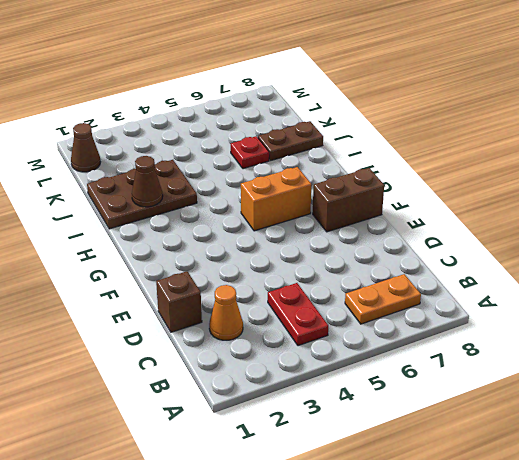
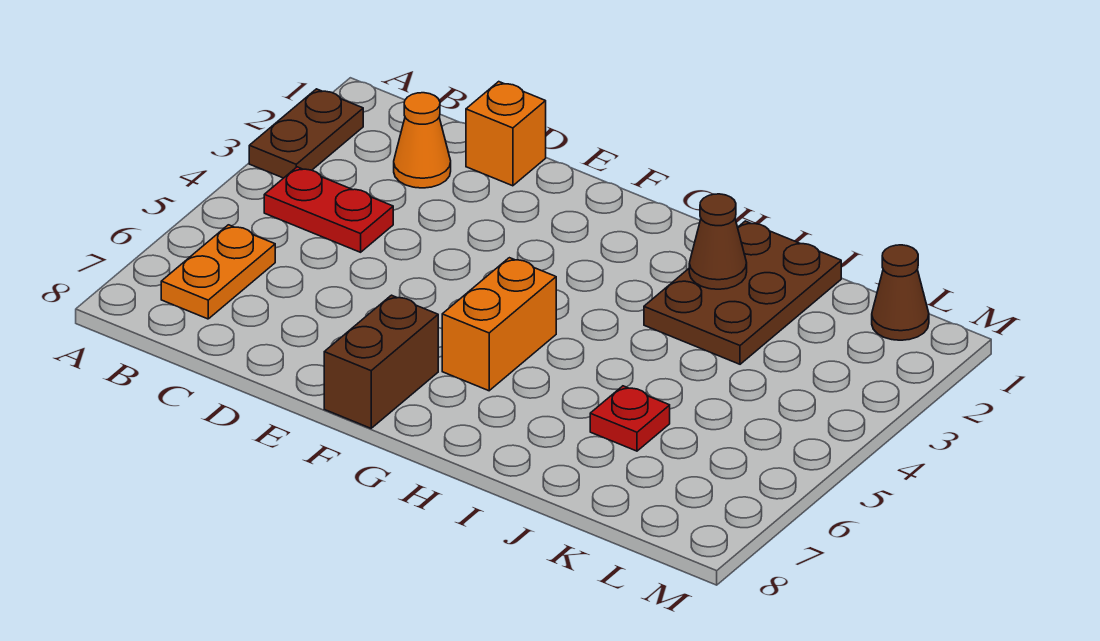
brown brick D1 level 1 -> orange brick D1 level 1
brown plate J7:J8 level 1 -> brown plate A2:A3 level 1

